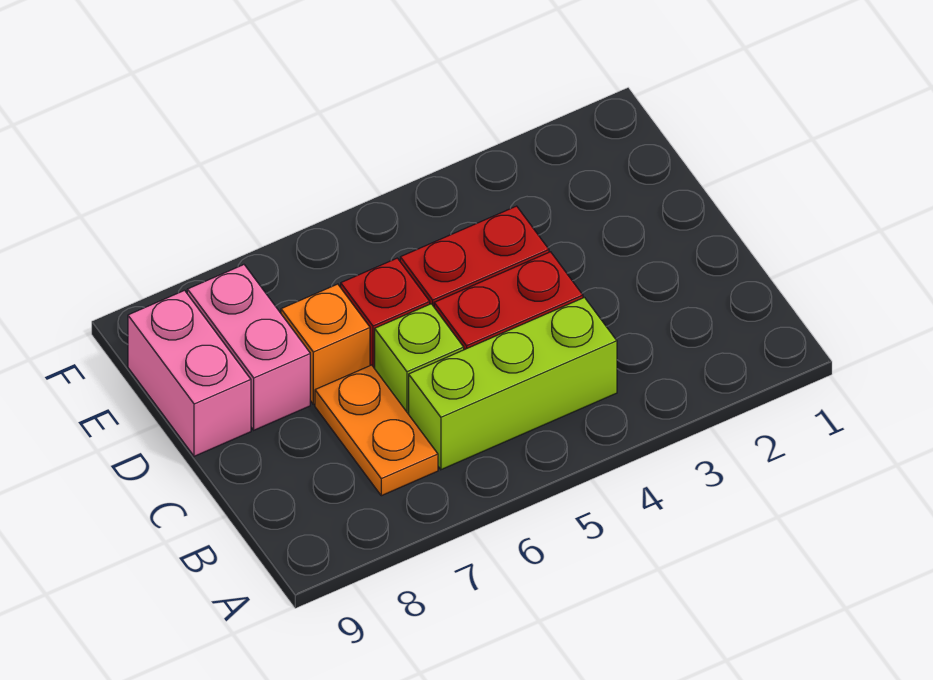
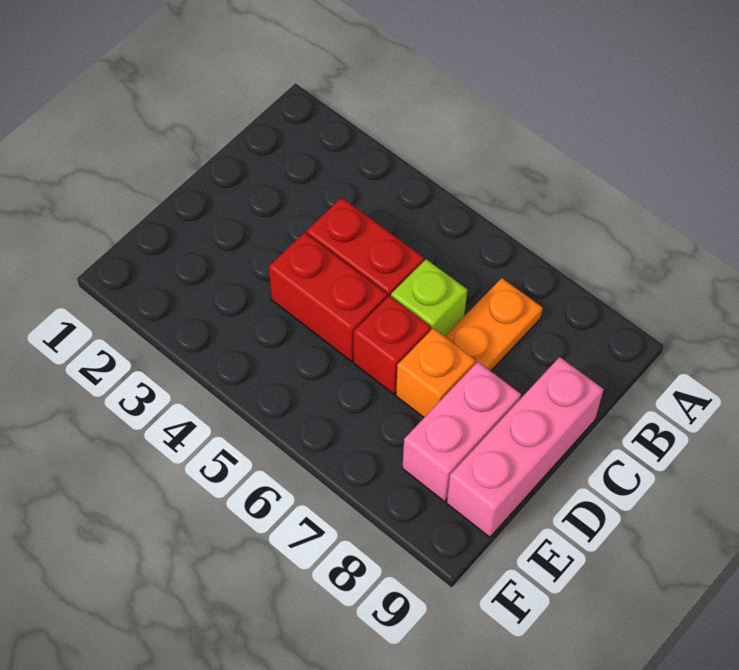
lime brick B4:B6 level 1 -> none
pink brick D9:E9 level 1 -> pink brick C9:E9 level 1

